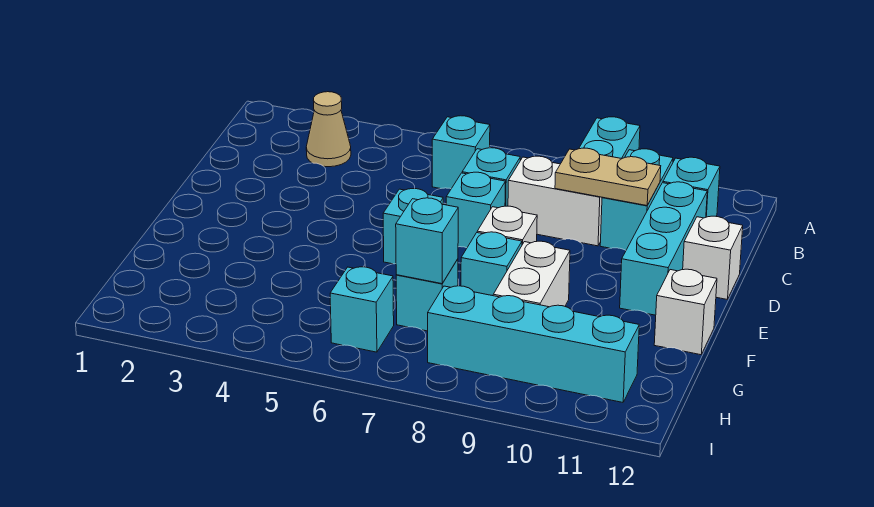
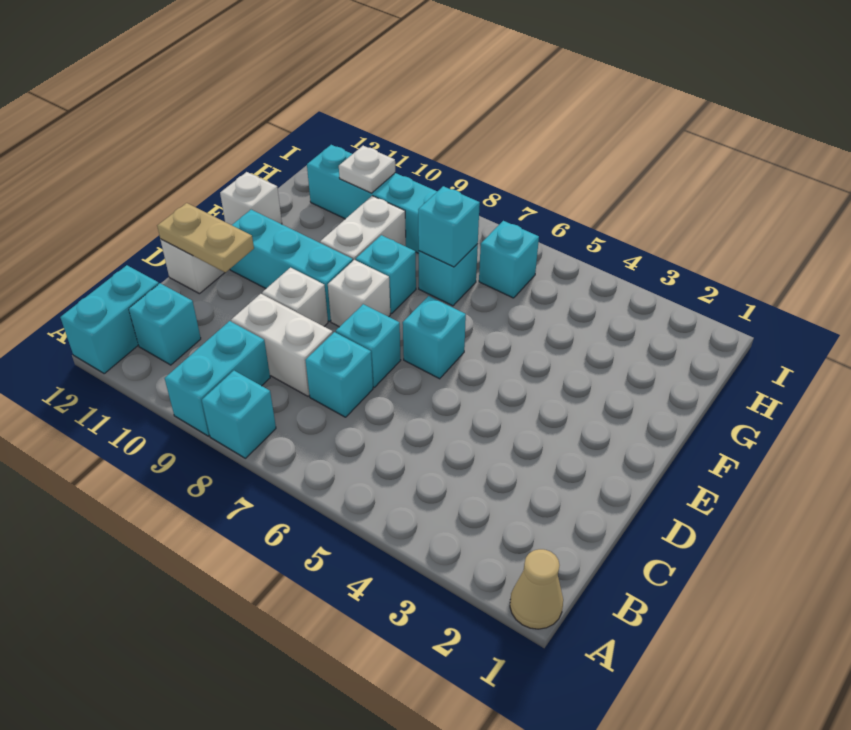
tan cone B3 level 1 -> tan cone A1 level 1
cyan brick B6 level 1 -> cyan brick A8 level 1
cyan brick B10:C10 level 1 -> cyan brick A12:B12 level 1
tan plate C9:C10 level 2 -> tan plate D11:D12 level 2
cyan brick C11:E11 level 1 -> cyan brick E9:E11 level 1
none -> white brick D9 level 1
none -> white plate H10 level 2

